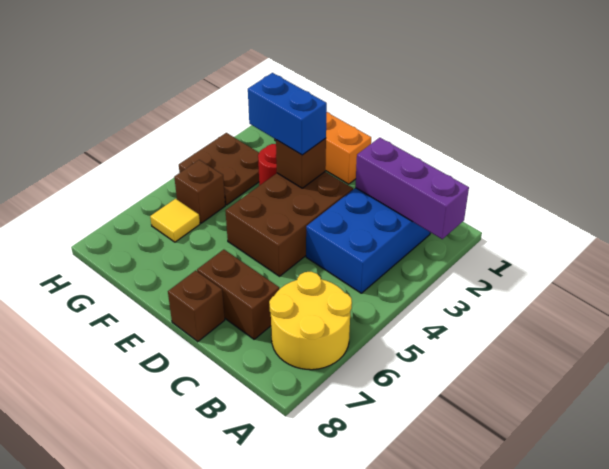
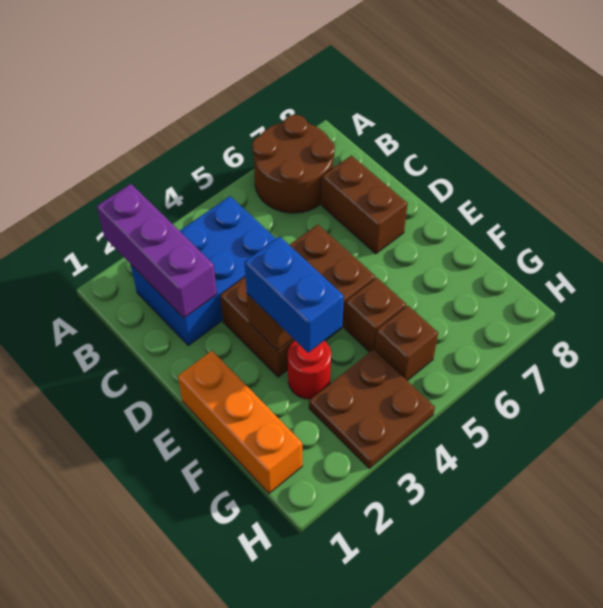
yellow round brick A6:B7 level 1 -> brown round brick A6:B7 level 1
brown brick D8 level 1 -> brown brick F5 level 1
yellow tile G6 level 1 -> none

